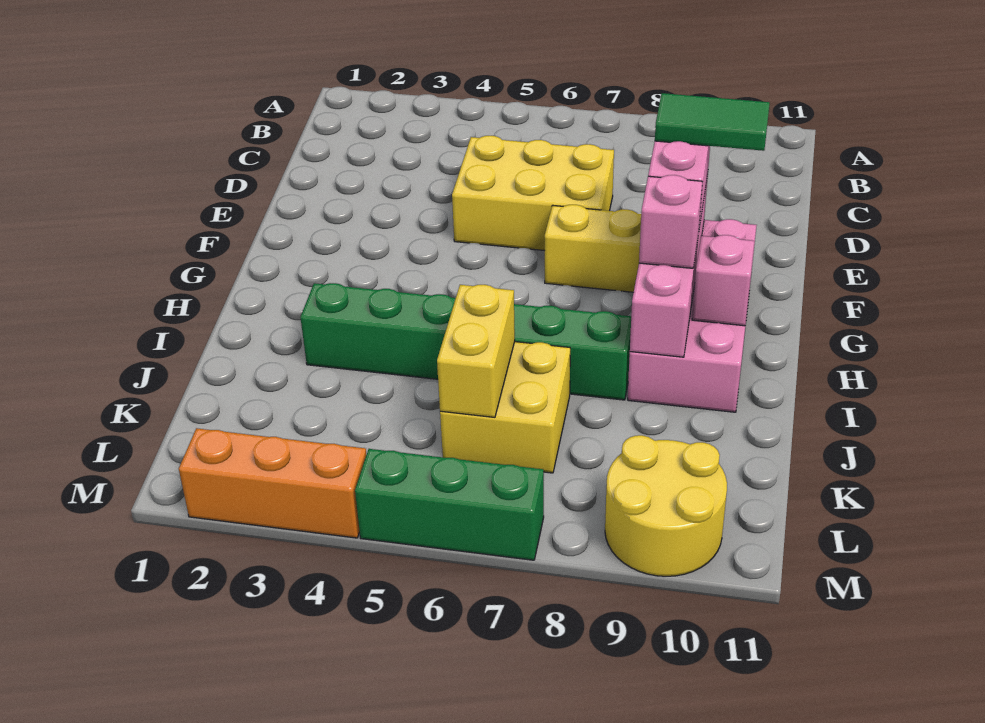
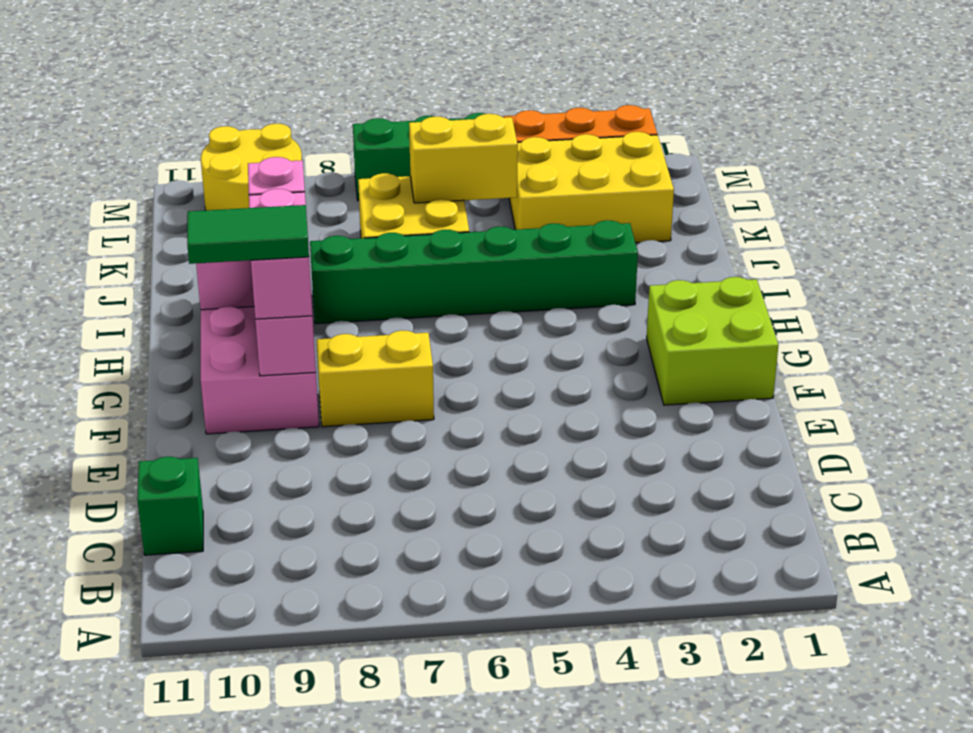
none -> green brick C11 level 1
yellow brick D5:E7 level 1 -> yellow brick K2:L4 level 1
none -> lime brick F1:G2 level 1
yellow brick J6:K6 level 2 -> yellow brick K5:K6 level 2

